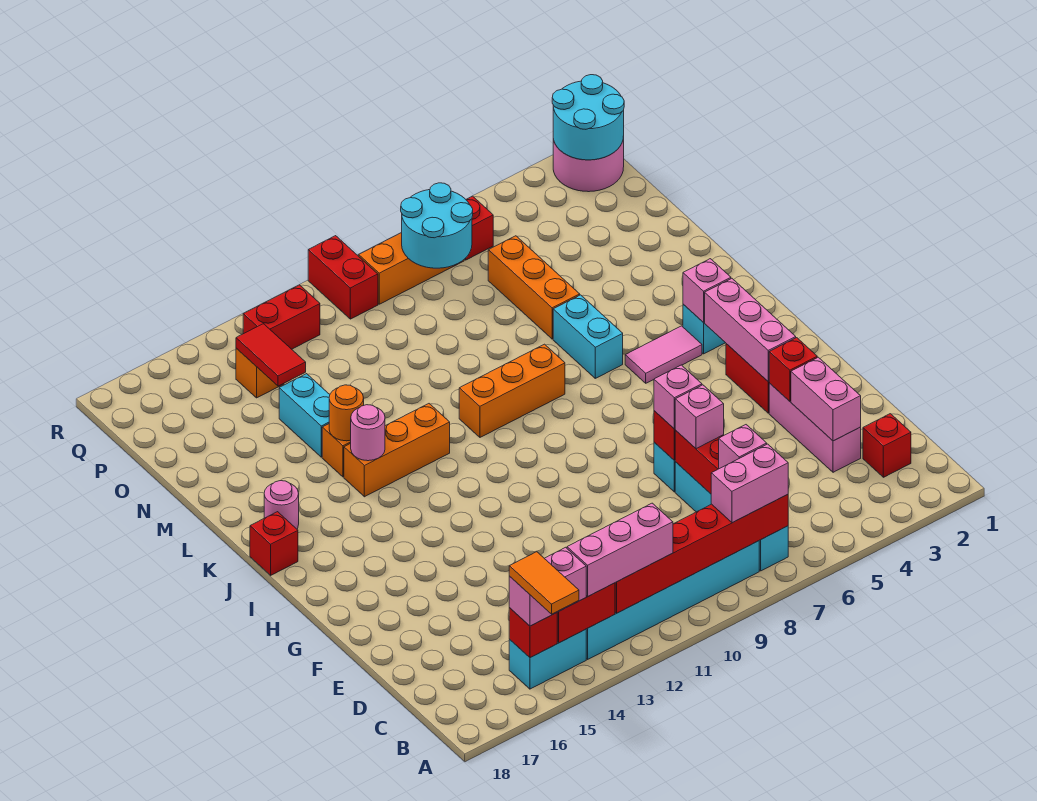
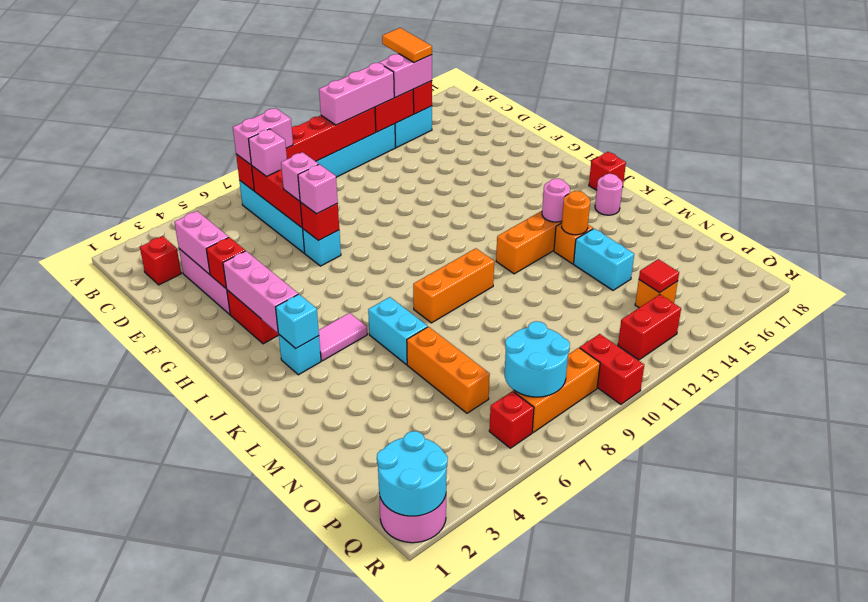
pink brick J3 level 2 -> cyan brick J3 level 2
red tile O14:P14 level 2 -> red tile P14 level 2

